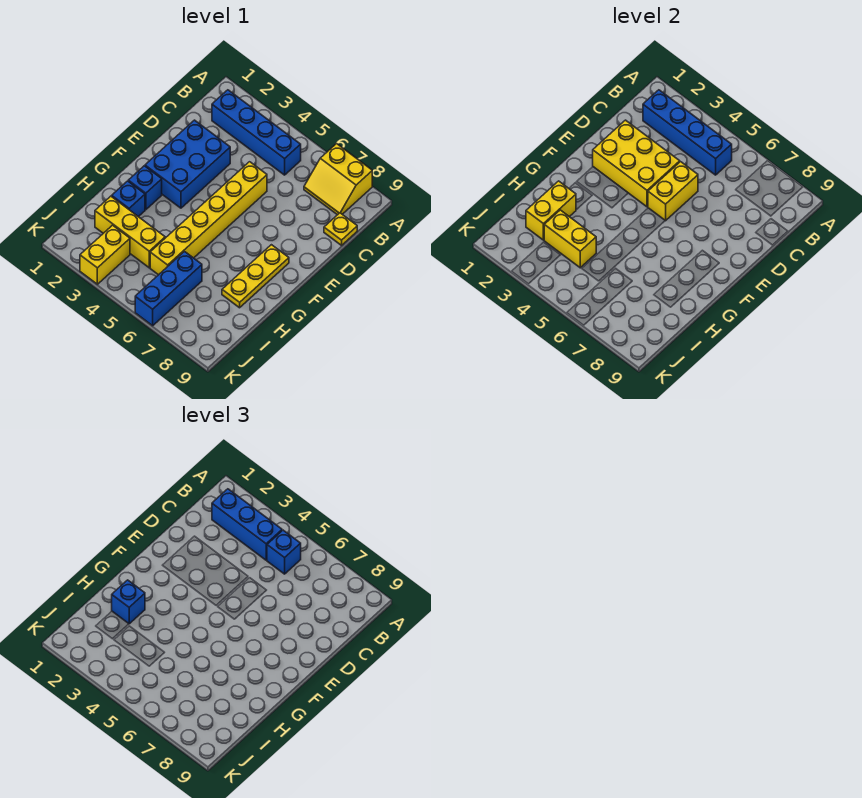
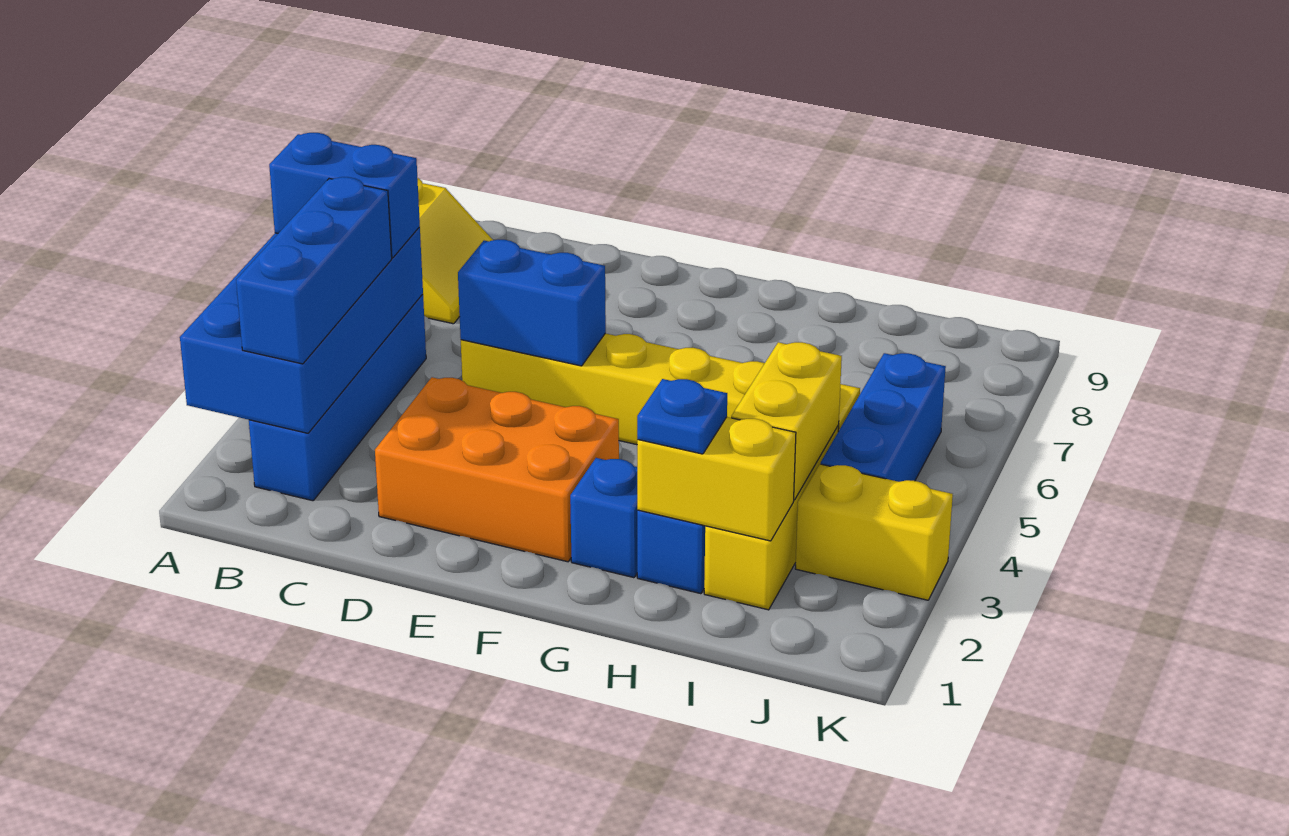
blue brick B2:B5 level 2 -> blue brick A2:B5 level 2
blue brick B5 level 3 -> blue brick A5:B5 level 3
yellow plate C9 level 1 -> none
blue brick D2:F3 level 1 -> orange brick D2:F3 level 1
yellow brick D2:E4 level 2 -> none
yellow brick D5:E5 level 2 -> blue brick D5:E5 level 2
yellow plate F8:H8 level 1 -> none
blue brick H2 level 3 -> blue plate H2 level 3
blue brick I6:K6 level 1 -> blue brick J4:J6 level 1

